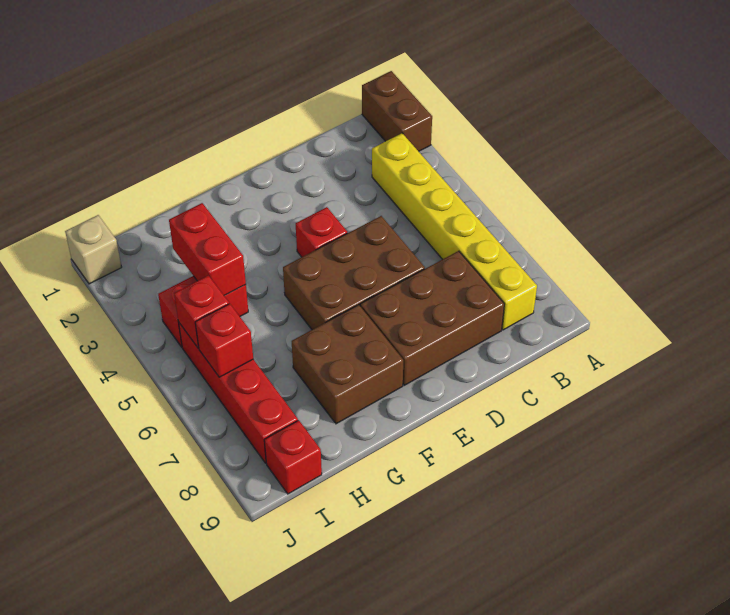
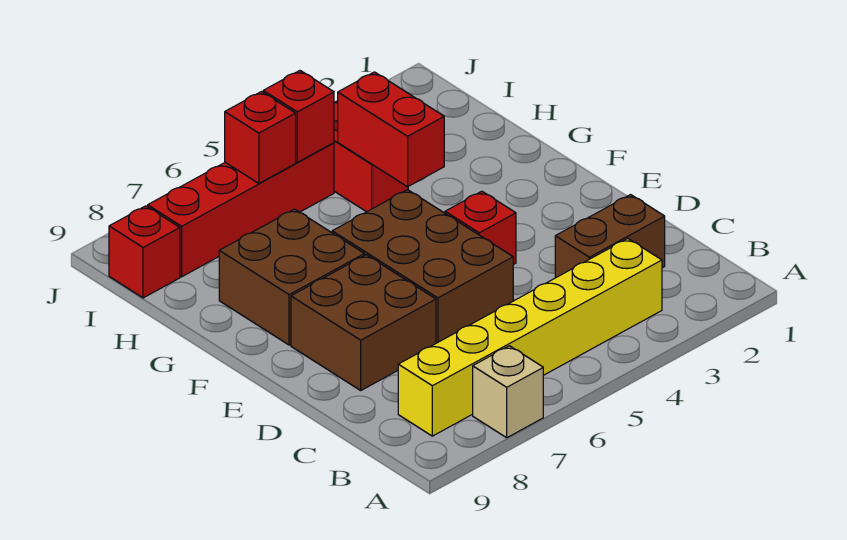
brown brick A1:A2 level 1 -> brown brick C2:C3 level 1
brown brick C7:E8 level 1 -> brown brick D7:E8 level 1
red brick H3:H4 level 2 -> red brick G4:H4 level 2
tan brick J1 level 1 -> tan brick A7 level 1

